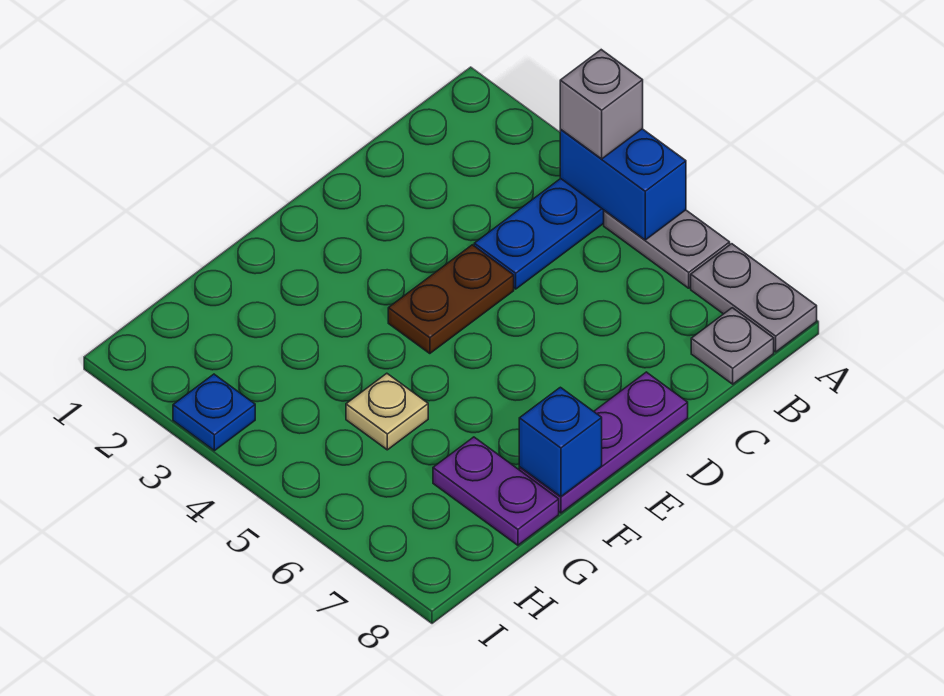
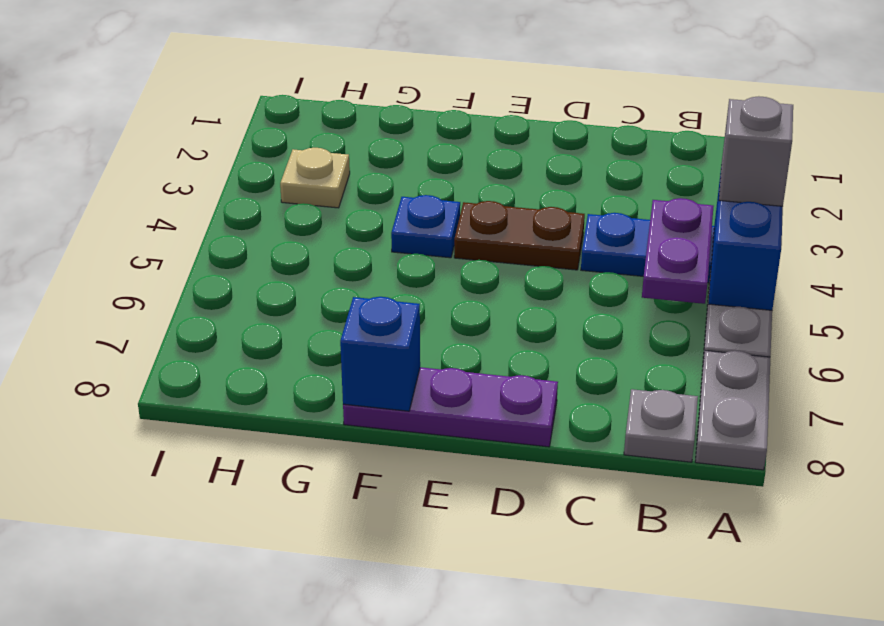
tan plate G5 level 1 -> tan plate H3 level 1
purple plate G7:G8 level 1 -> purple plate B4:B5 level 2
blue plate I3 level 1 -> blue plate F4 level 1

